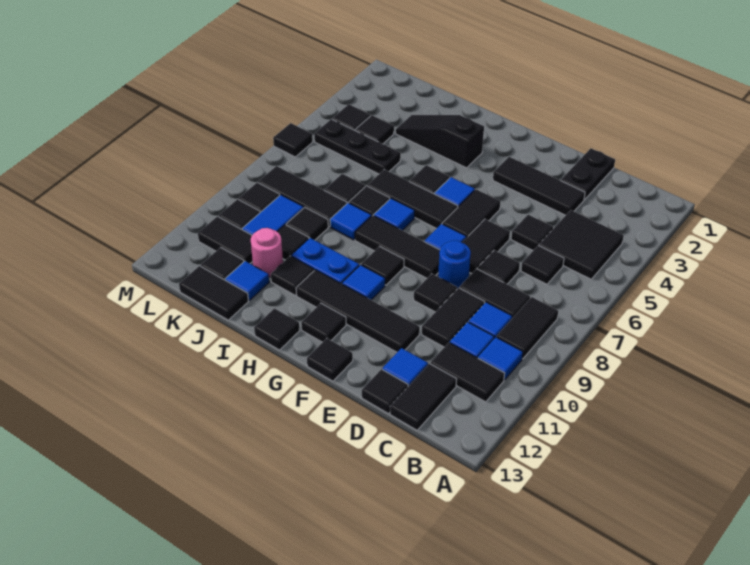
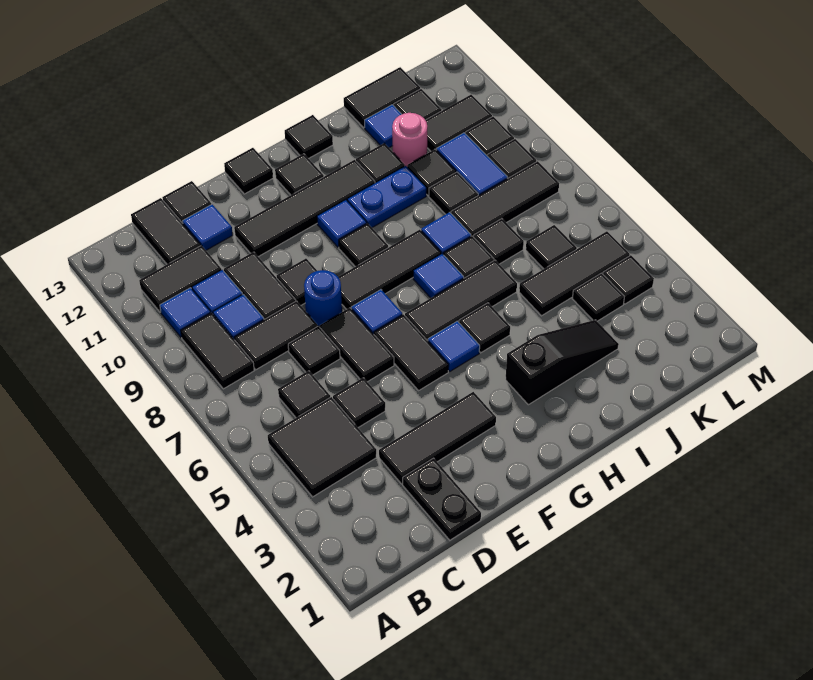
black plate J5:L5 level 1 -> black tile J5:L5 level 1
black tile M6 level 1 -> black tile K6 level 1

